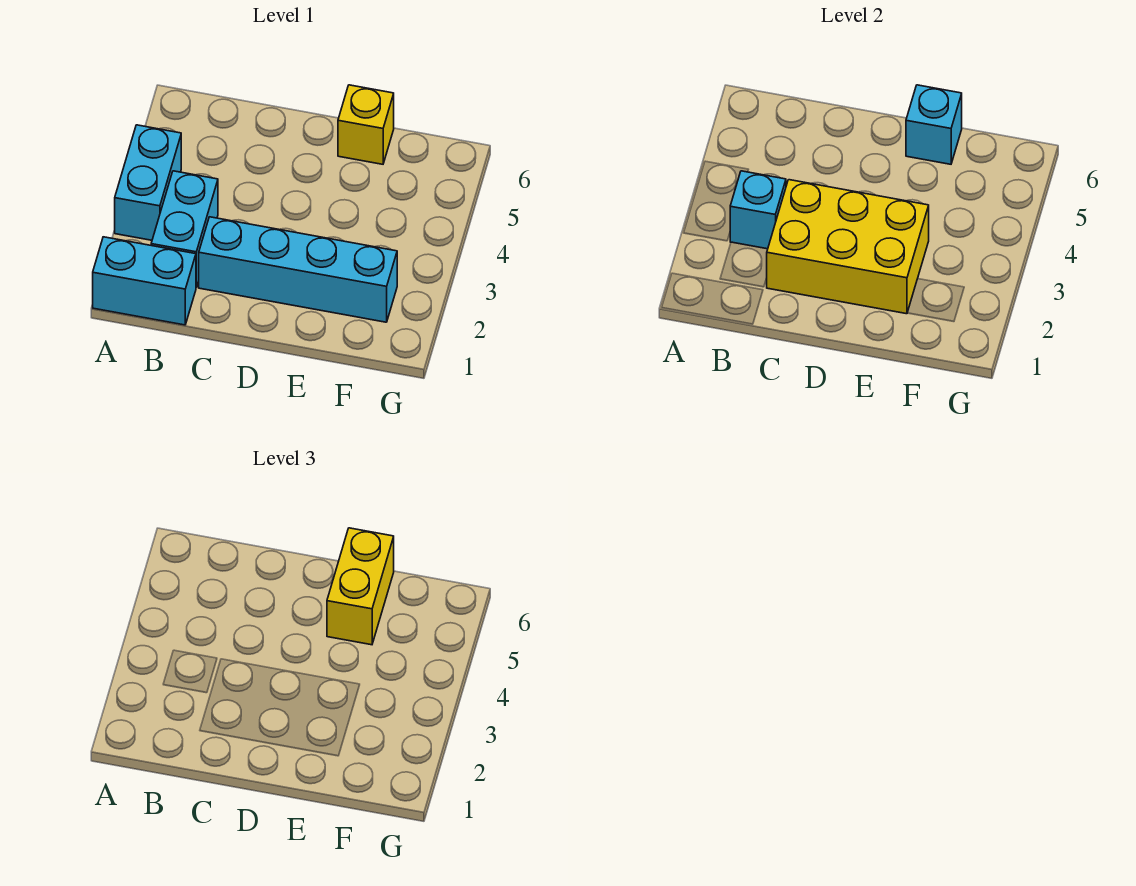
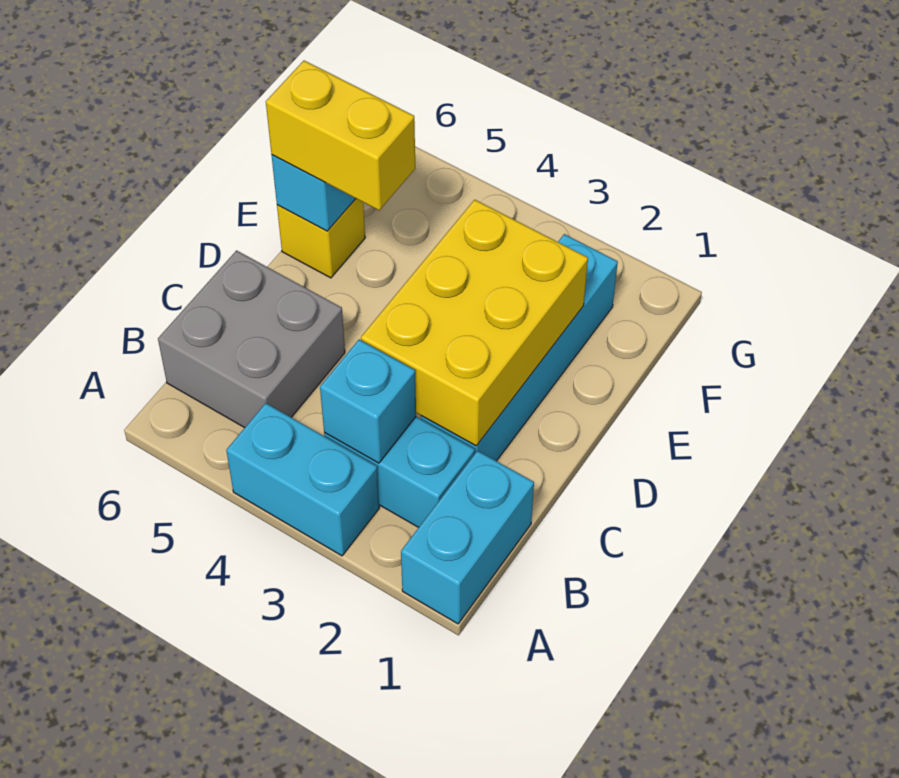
none -> grey brick B5:C6 level 1

